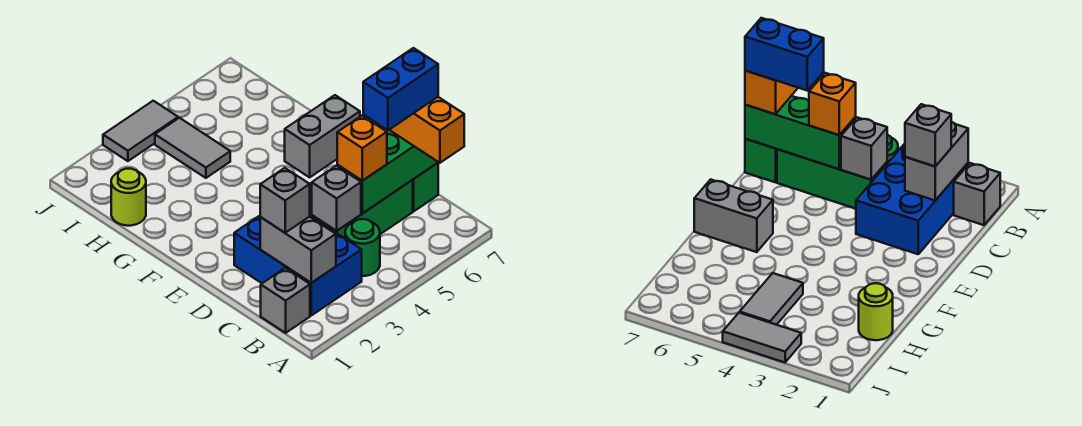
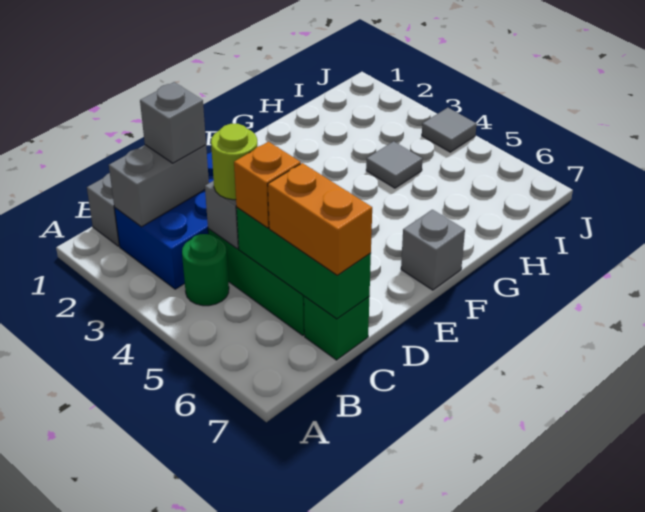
orange brick B7:C7 level 3 -> orange brick C6:C7 level 3
blue brick C6:C7 level 4 -> none
grey brick F6:F7 level 1 -> grey brick F7 level 1
lime round brick H1 level 1 -> lime round brick C4 level 3
grey tile H4:I4 level 1 -> grey tile H4 level 1
grey tile J3:J4 level 1 -> grey tile J4 level 1

